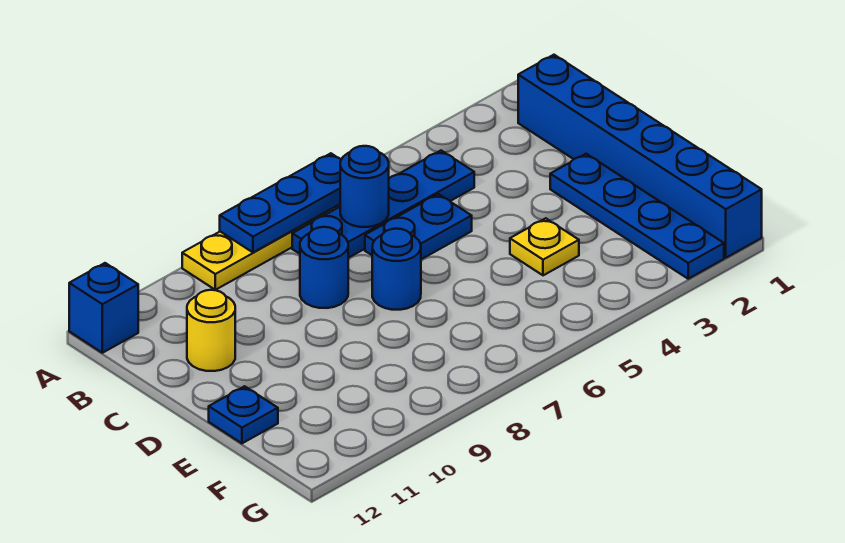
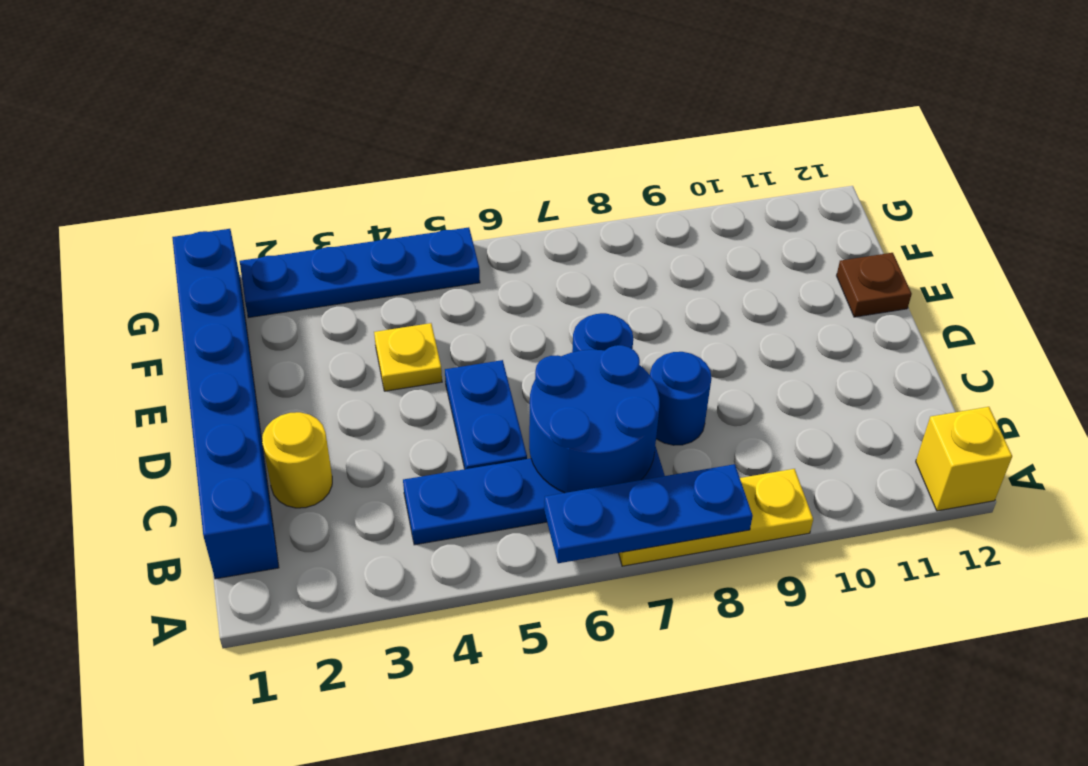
blue brick A12 level 1 -> yellow brick A12 level 1
blue round brick B6 level 2 -> blue round brick B6:C7 level 2
blue plate C5:C6 level 1 -> blue plate C5:D5 level 1
yellow round brick C11 level 1 -> yellow round brick C2 level 1
blue plate D2:G2 level 1 -> blue plate G2:G5 level 1
blue plate E12 level 1 -> brown plate E12 level 1

